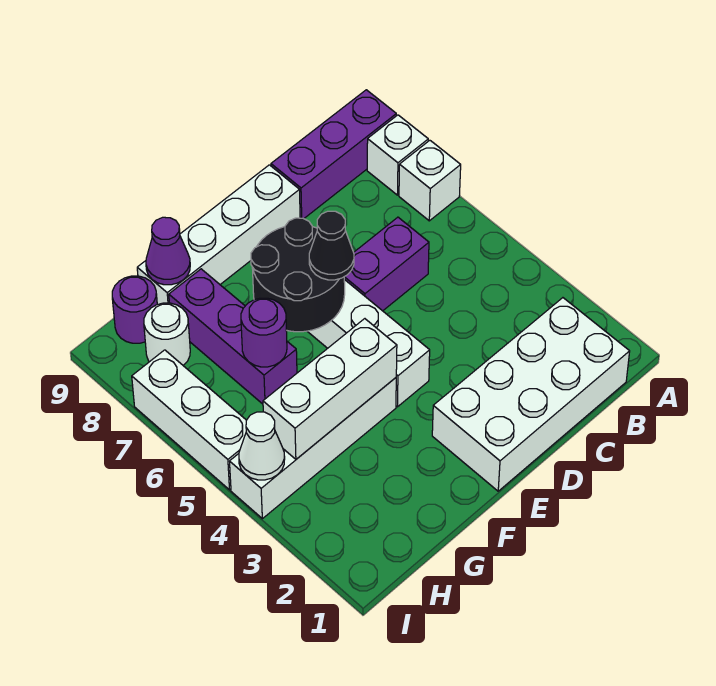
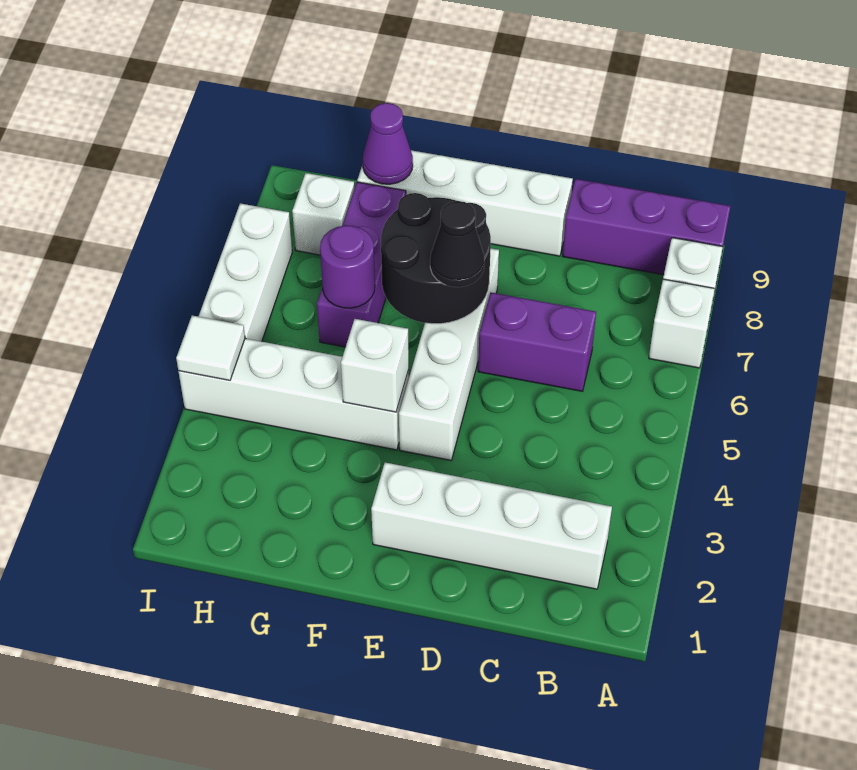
white brick B1:E2 level 1 -> white brick B2:E2 level 1
white brick F4:H4 level 2 -> white brick F4 level 2
white round brick H8 level 1 -> white brick H8 level 1
purple round brick H9 level 1 -> none
white cone I4 level 2 -> white tile I4 level 2

